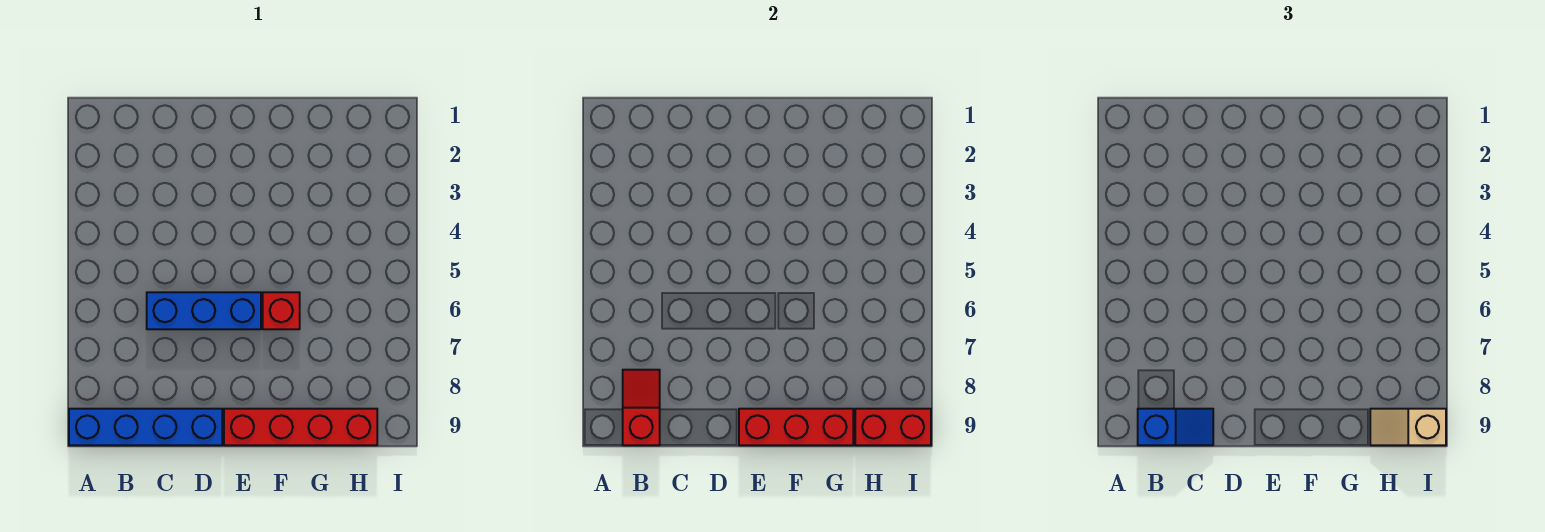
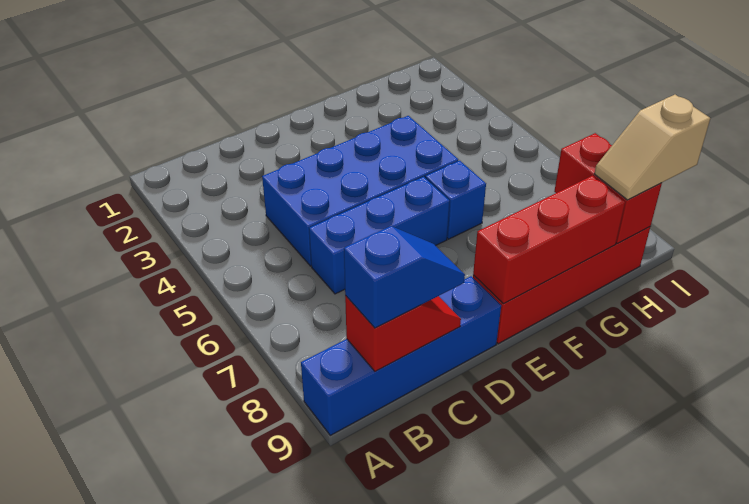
red slope B8:B9 level 2 top 9 -> red slope B9:C9 level 2 top B
none -> blue brick C4:F5 level 1
red brick F6 level 1 -> blue brick F6 level 1
red brick H9:I9 level 2 -> red brick H8:H9 level 2

